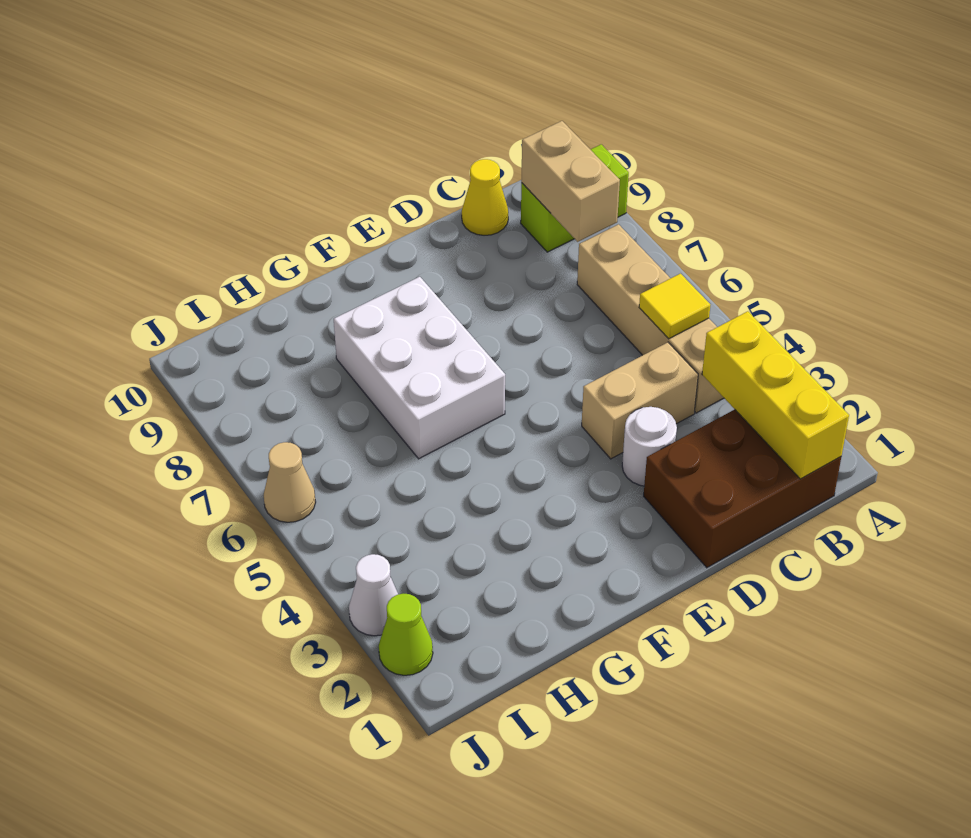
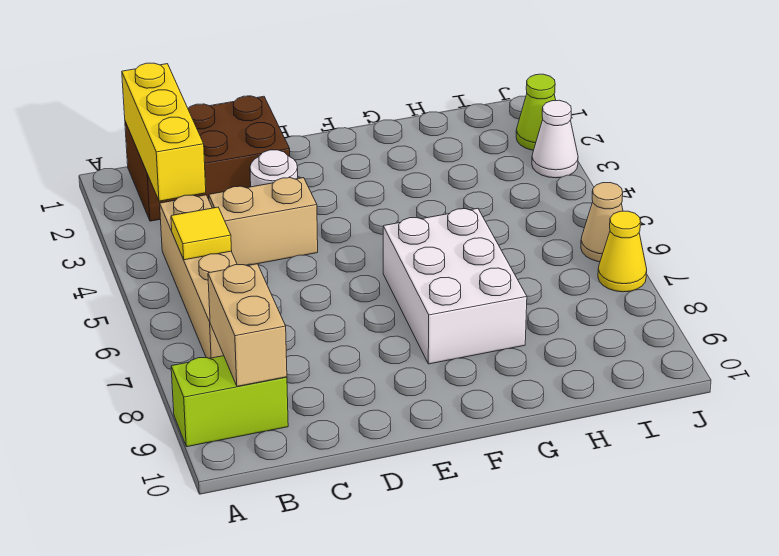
yellow cone C10 level 1 -> yellow cone J7 level 1

